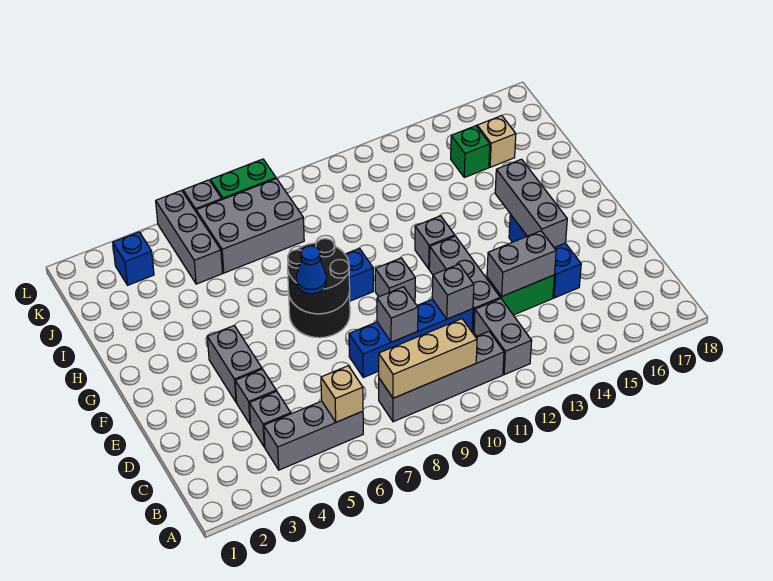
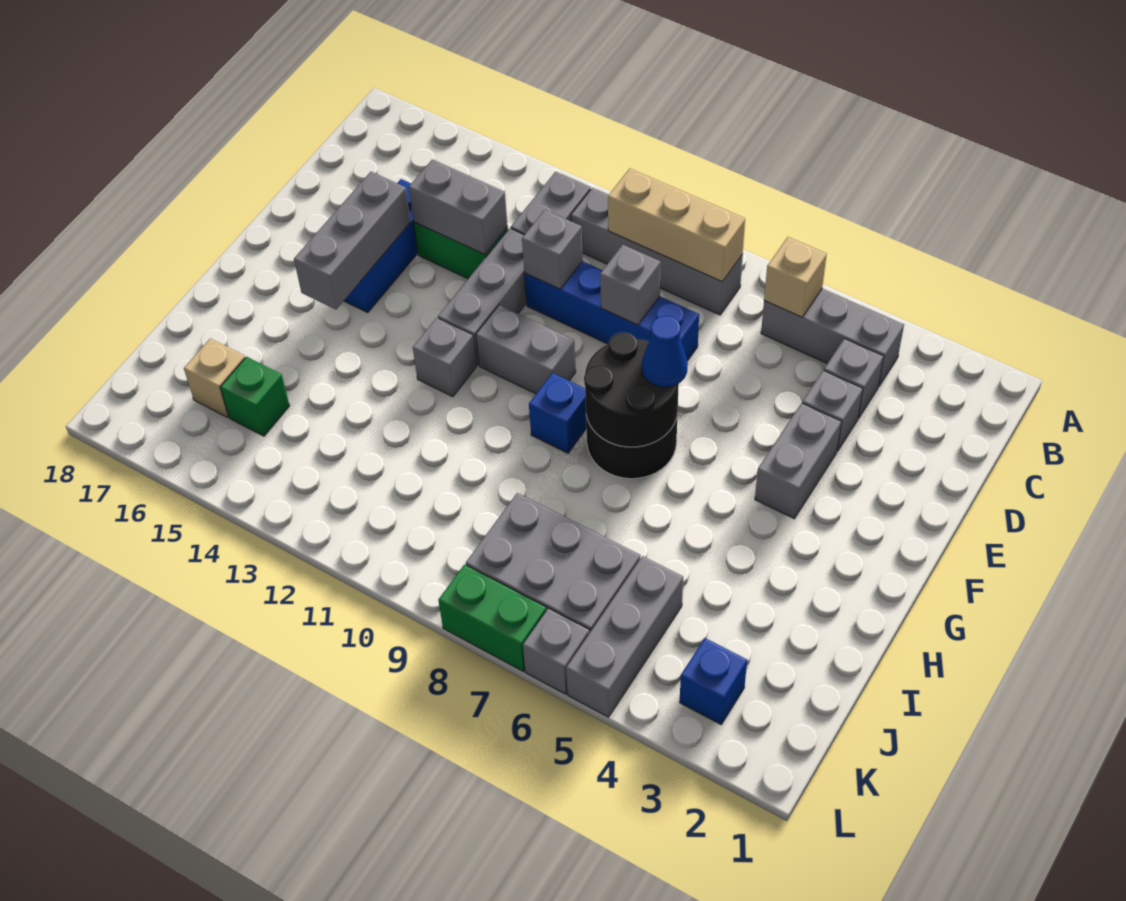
grey brick F10 level 1 -> grey brick F10:F11 level 1

